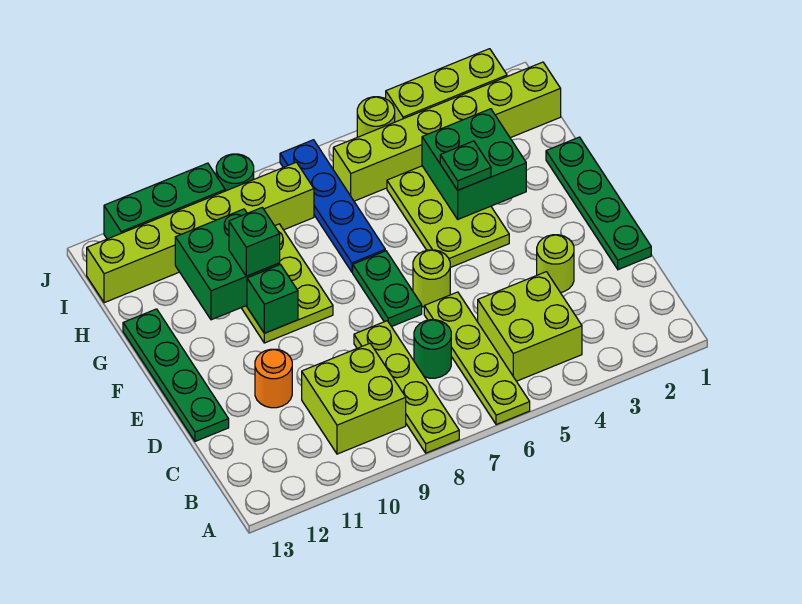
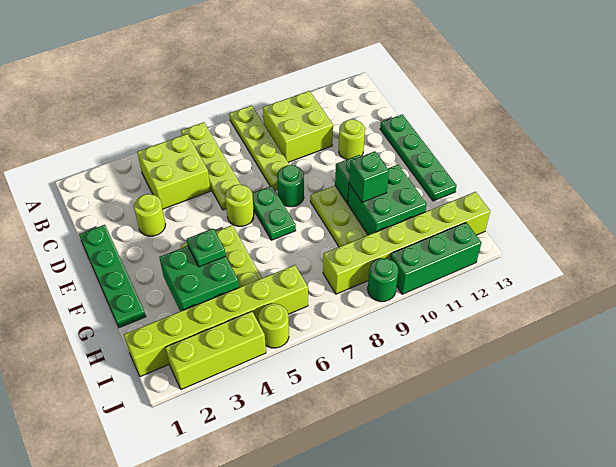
green round brick C7 level 1 -> green round brick E8 level 1
orange round brick D11 level 1 -> lime round brick D11 level 1
blue plate G7:J7 level 1 -> none

